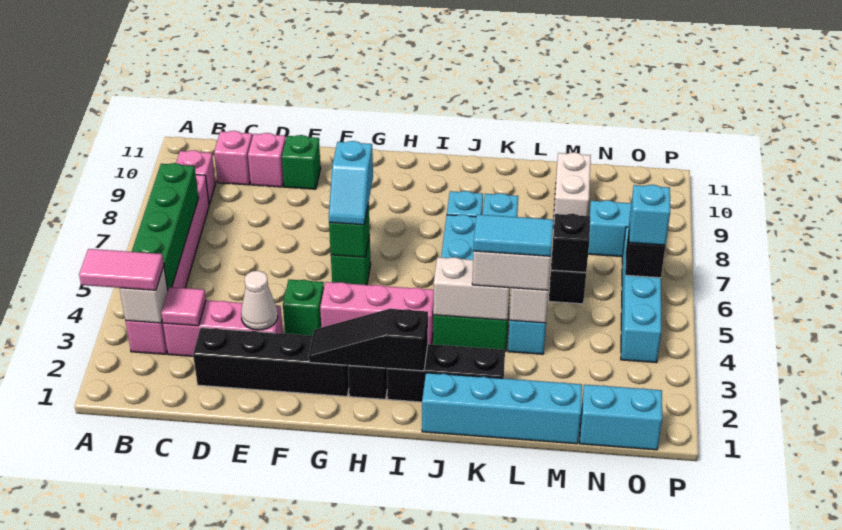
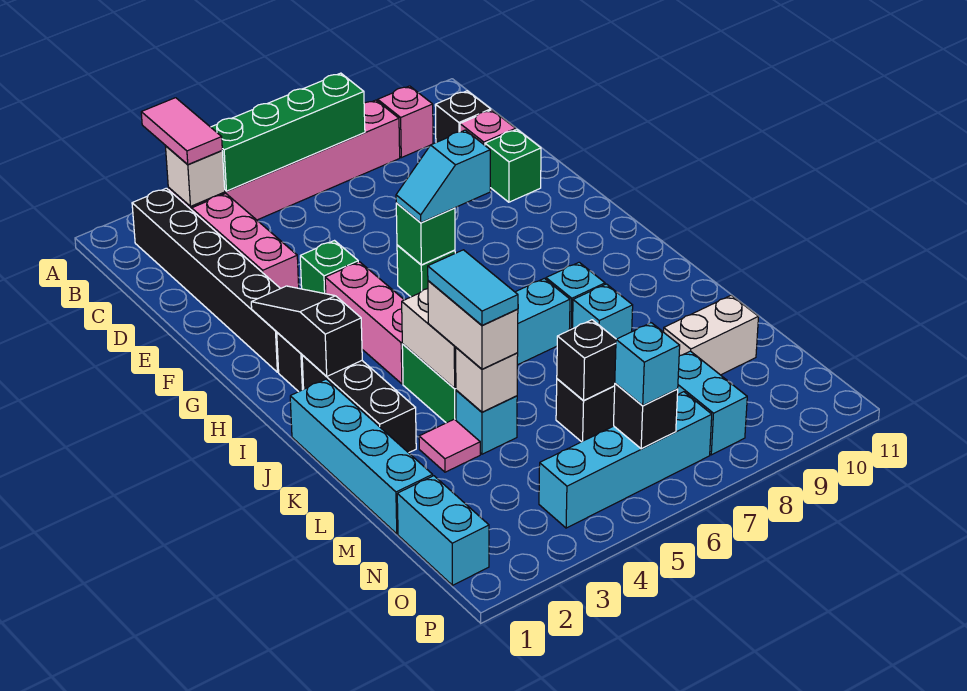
pink tile C3 level 2 -> pink tile L3 level 1
pink brick C10 level 1 -> black brick C10 level 1
black brick D2:G2 level 1 -> black brick B2:G2 level 1
white cone E3 level 2 -> none

